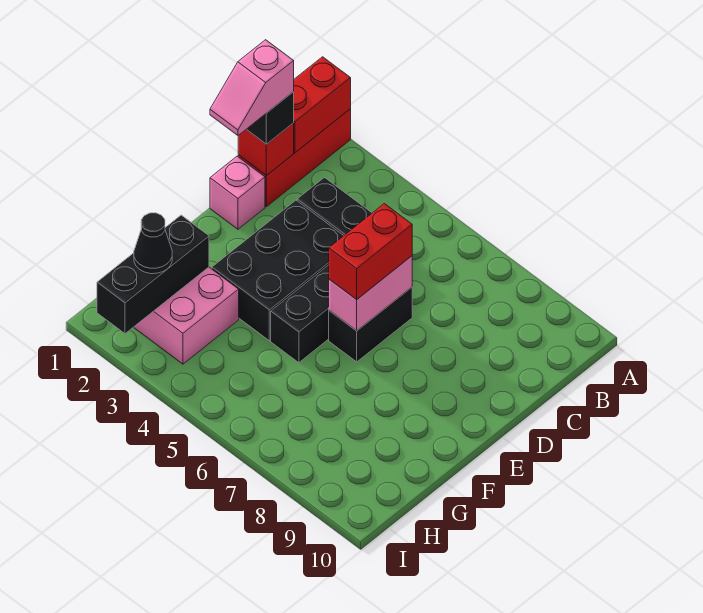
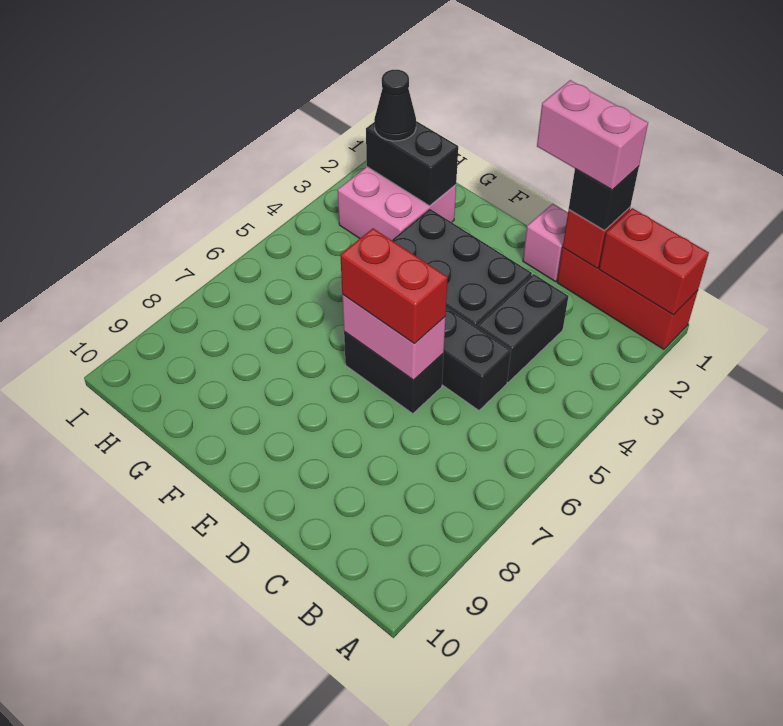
pink slope C1:D1 level 4 top C -> pink brick C1:D1 level 4
black brick G2:I2 level 2 -> black brick G2:H2 level 2

